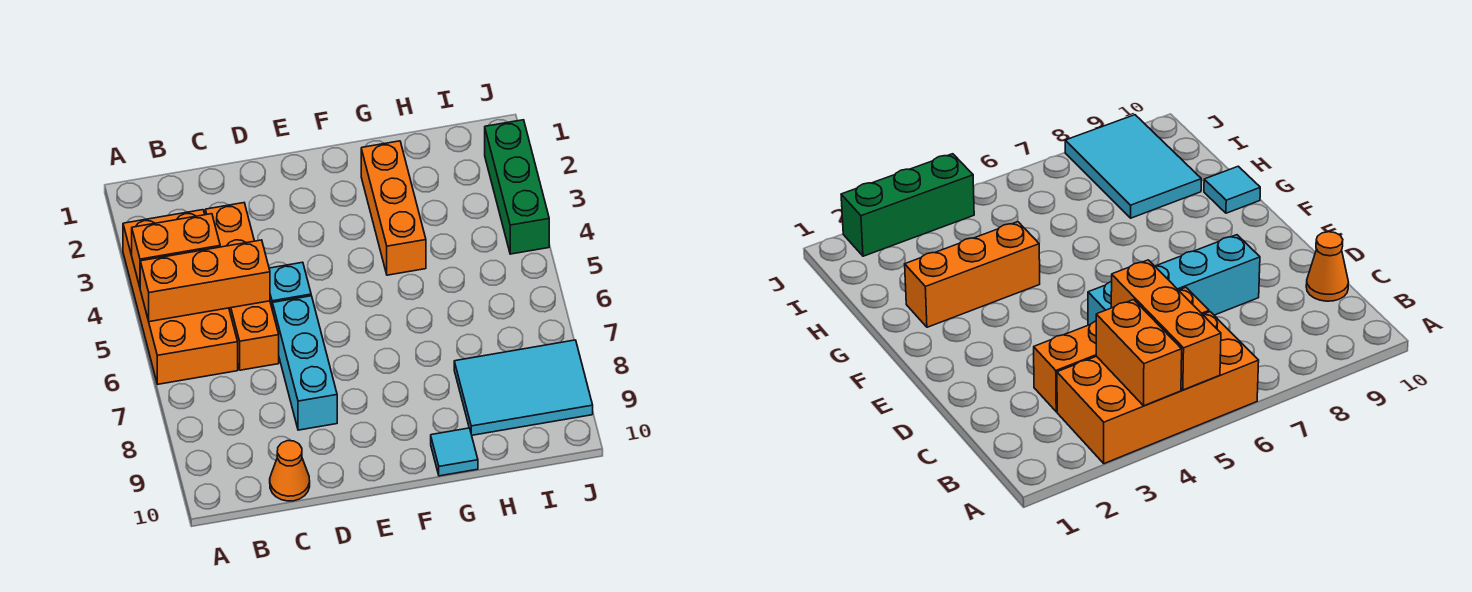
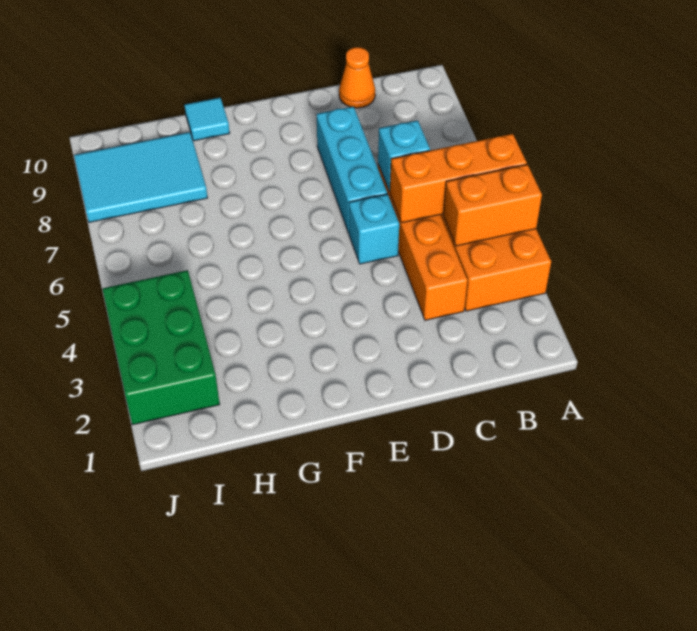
none -> cyan brick C6 level 2
orange brick G2:G4 level 1 -> none
green brick J2:J4 level 1 -> green brick I2:J4 level 1

